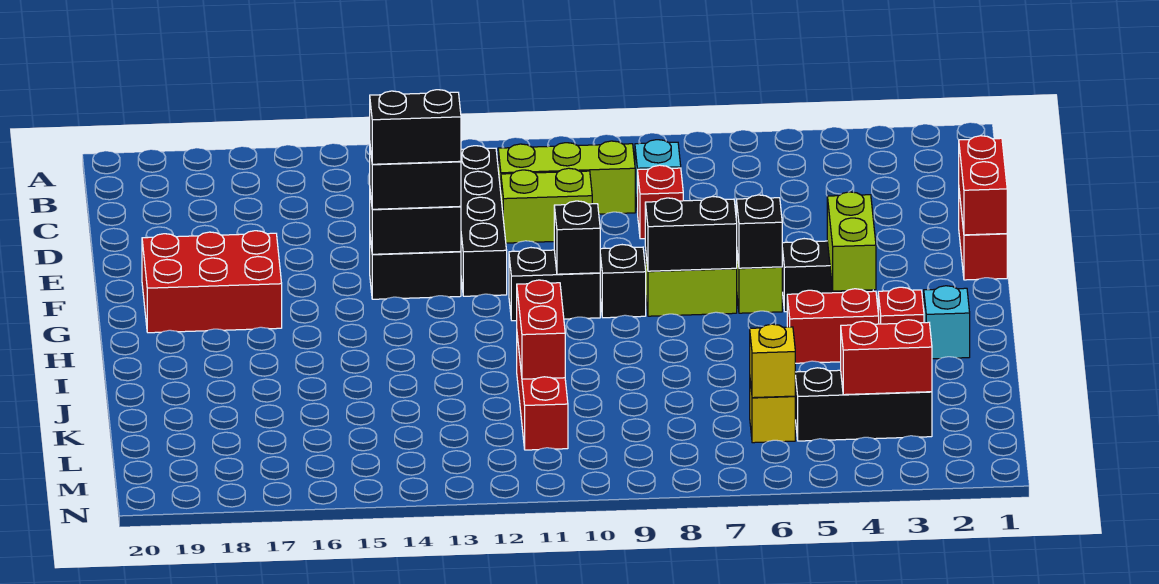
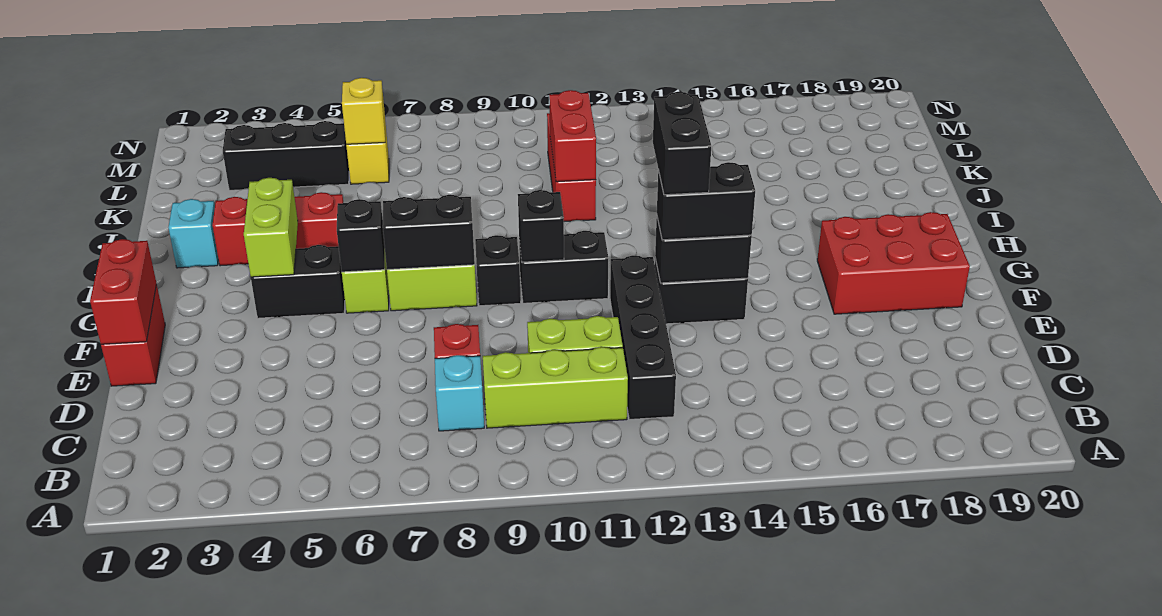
black brick F13:F14 level 4 -> black brick F13:G13 level 4
red brick L3:L4 level 2 -> none

